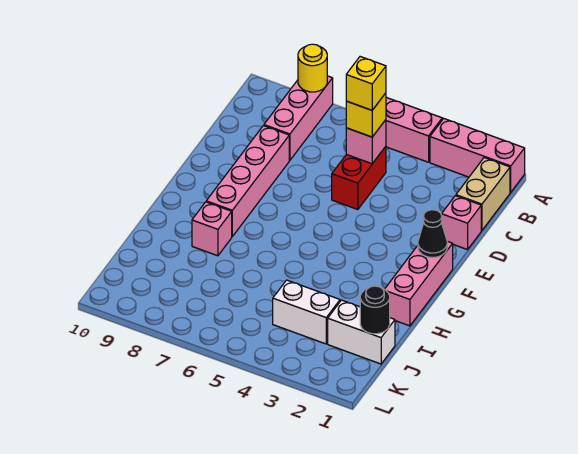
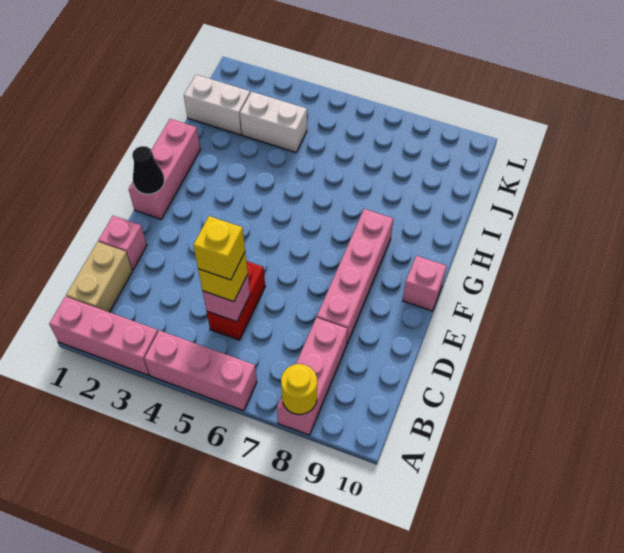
pink brick H8 level 1 -> pink brick F10 level 1
black round brick J1 level 2 -> none

